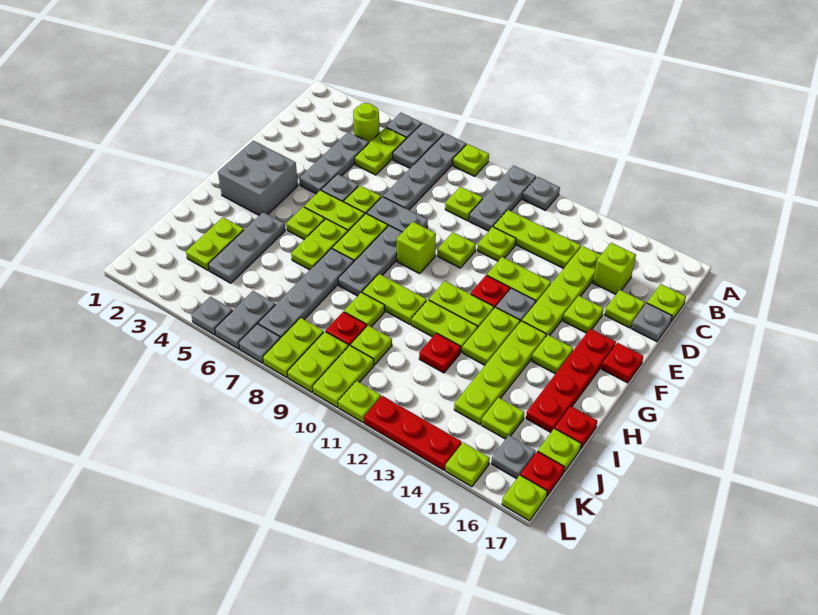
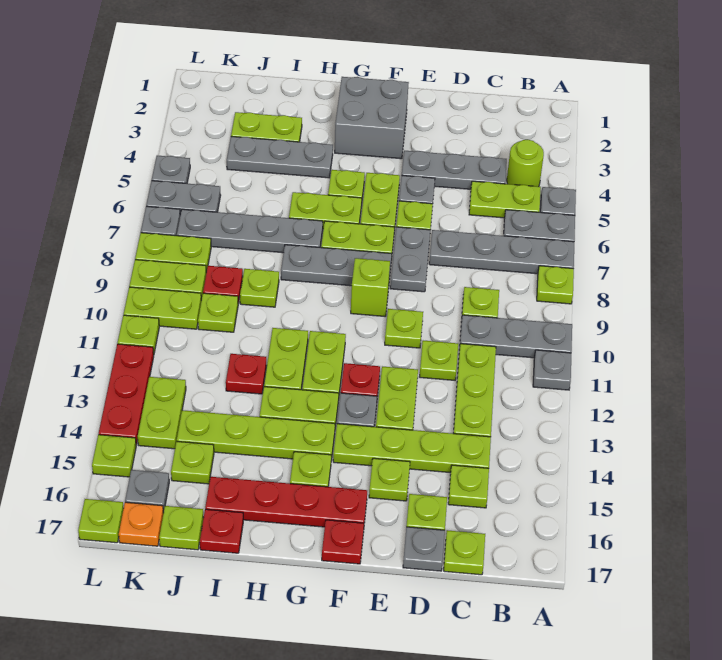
lime brick C15 level 1 -> lime plate C15 level 1
lime plate H9:H10 level 1 -> lime plate K13:K14 level 1
red plate K17 level 1 -> orange plate K17 level 1

